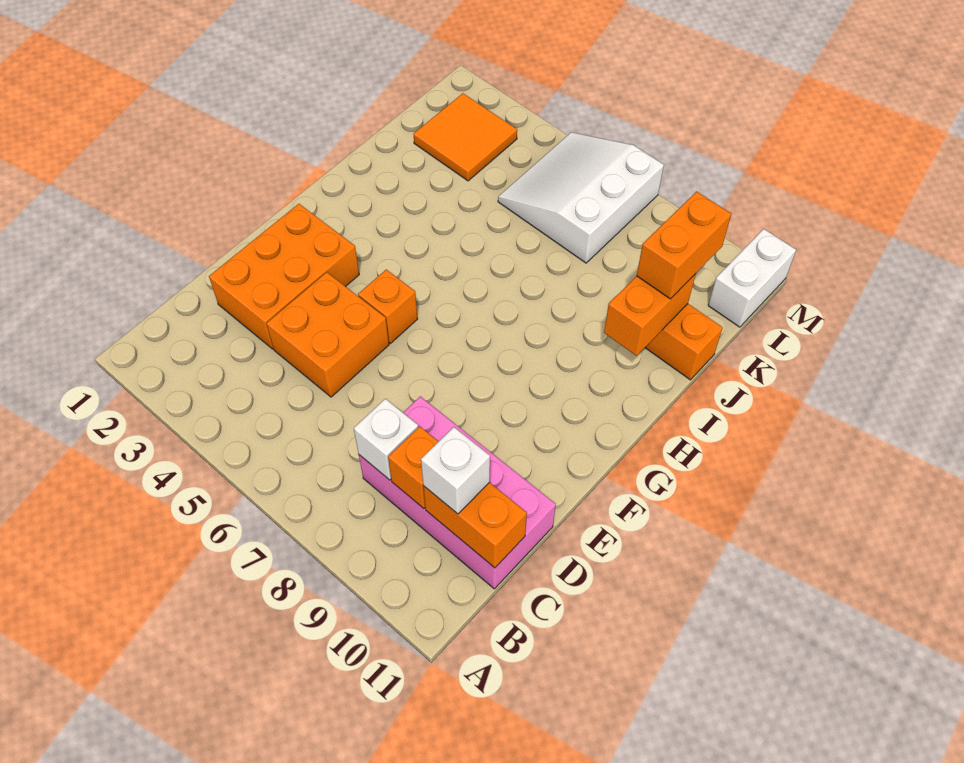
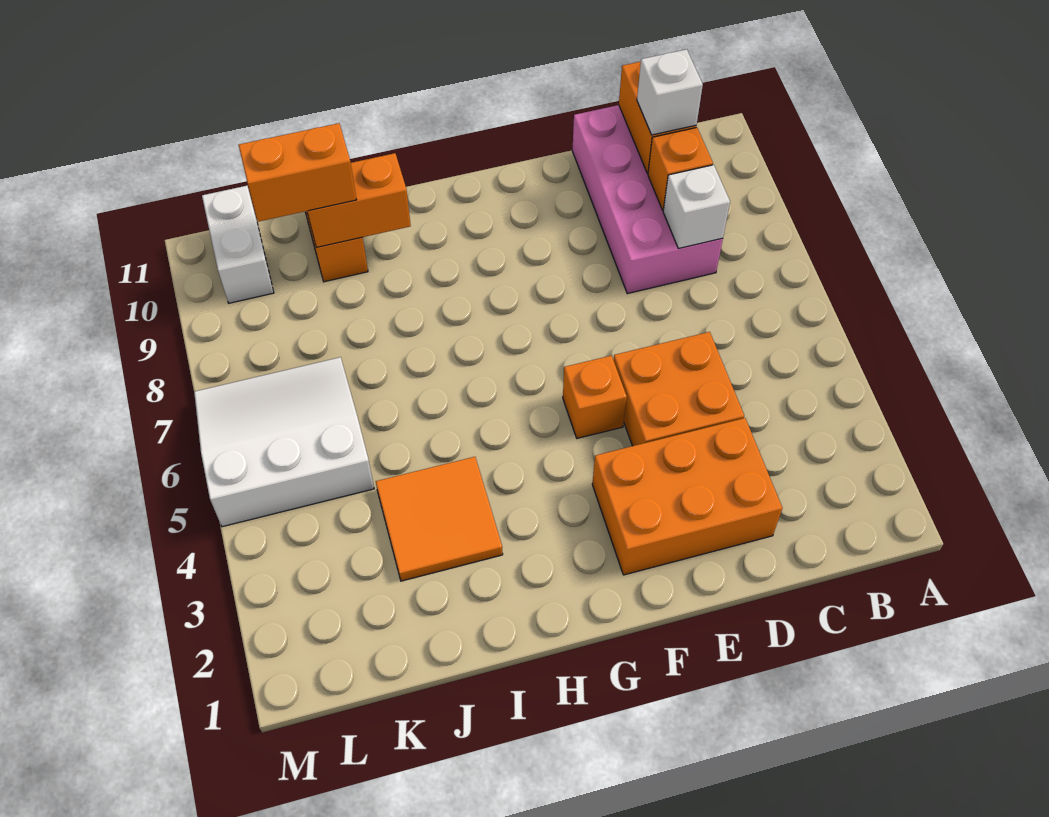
orange tile K2:L3 level 1 -> orange tile I3:J4 level 1
white slope K5:M7 level 1 top 7 -> white slope K5:M7 level 1 top 5
white brick L11:M11 level 1 -> white brick L10:L11 level 1

